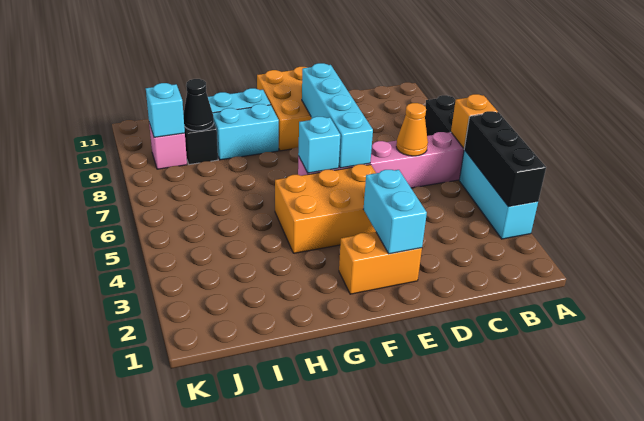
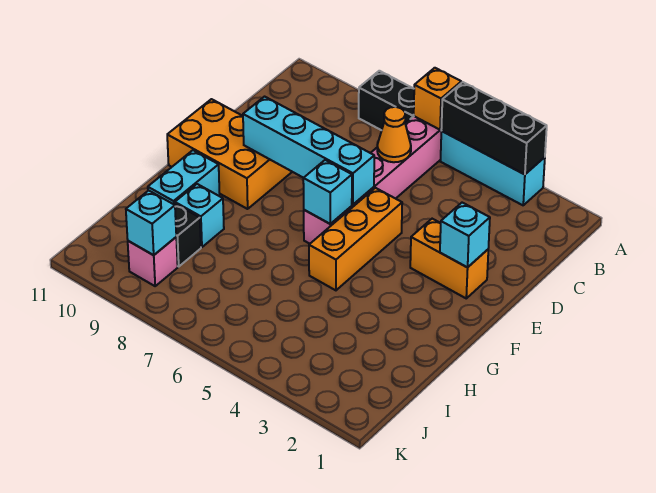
orange brick E2:F2 level 1 -> orange brick E2:E3 level 1
cyan brick E2:E3 level 2 -> cyan brick E2 level 2
orange brick E4:G5 level 1 -> orange brick E5:G5 level 1
cyan brick G9:H9 level 1 -> cyan brick H9 level 1
black cone I9 level 2 -> none

